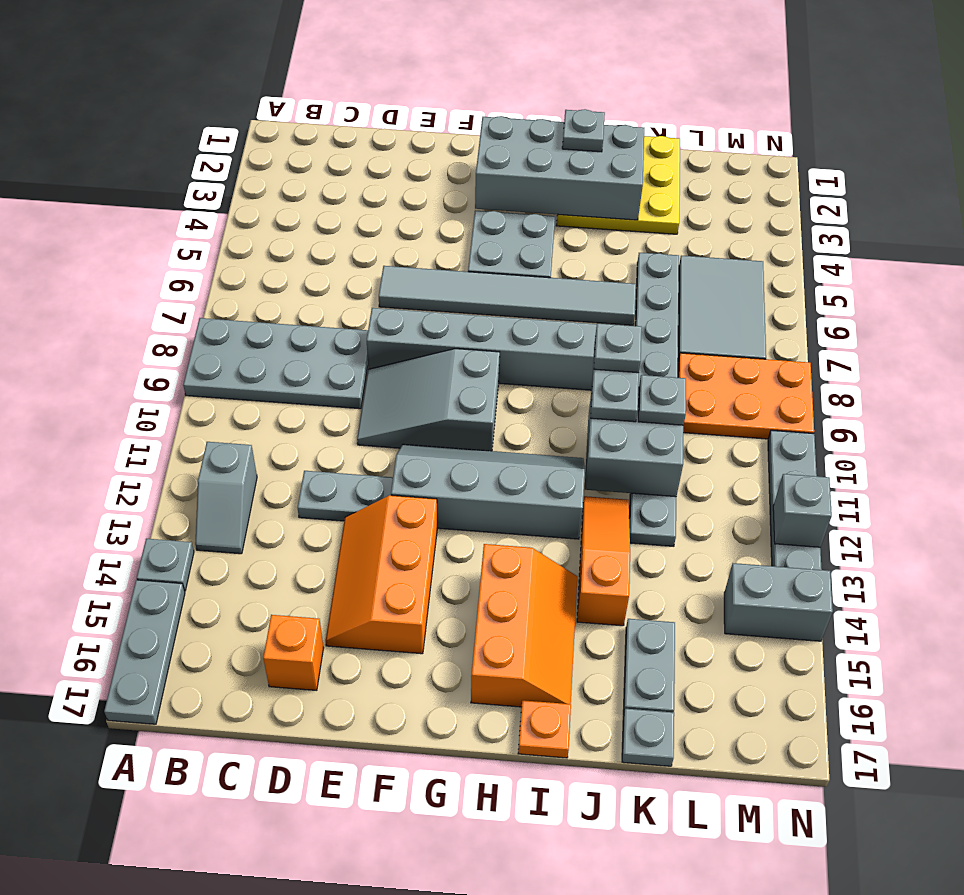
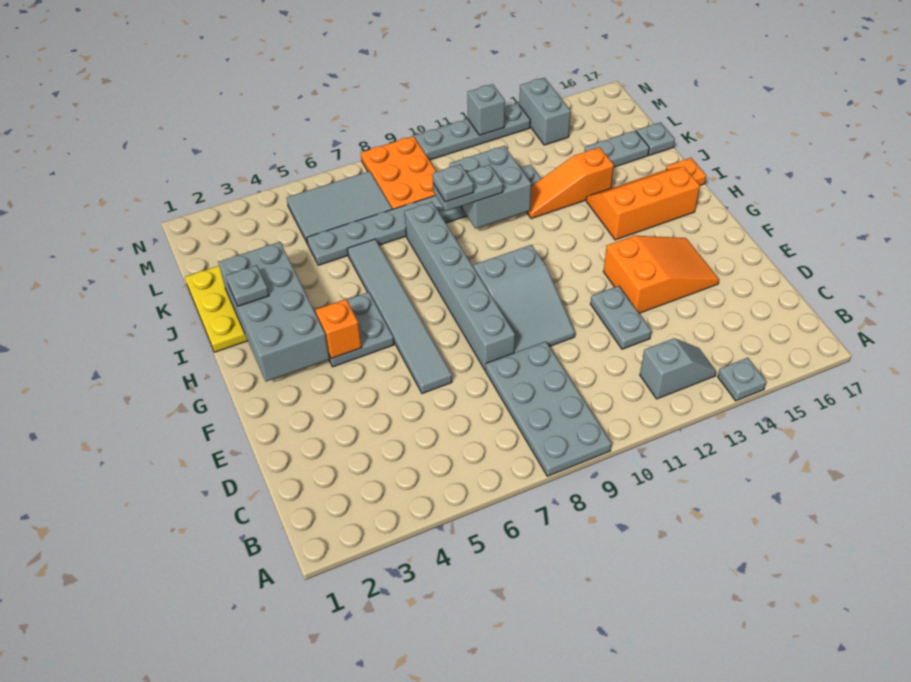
grey plate A15:A17 level 1 -> none
orange brick D16 level 1 -> orange brick G4 level 2
orange slope E13:F15 level 1 top F -> orange slope E13:F15 level 1 top 13
grey slope F11:I12 level 1 top 12 -> none
grey plate K10 level 3 -> none

